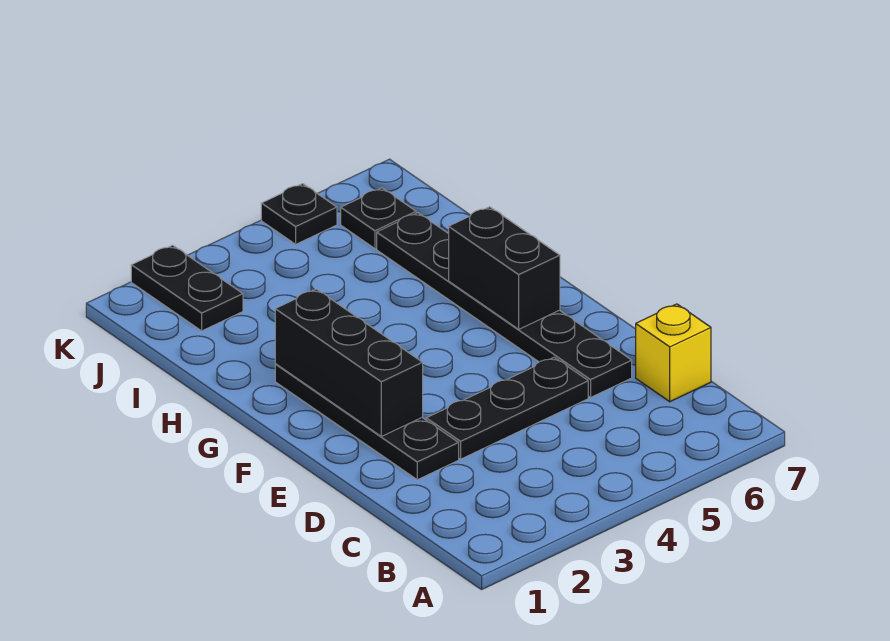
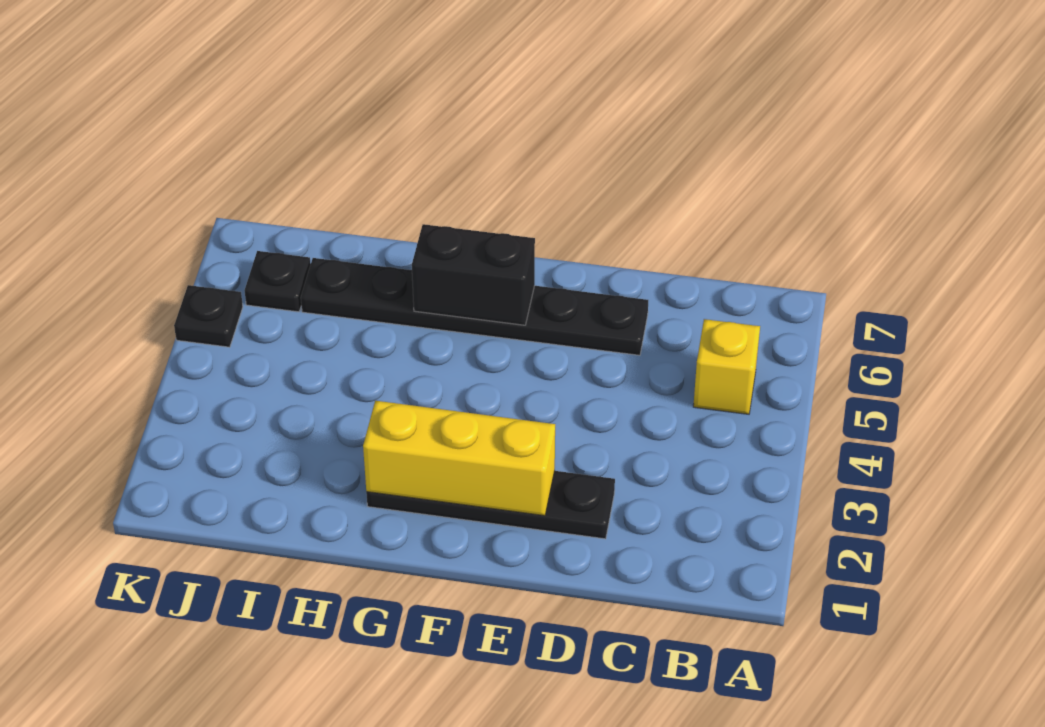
yellow brick C7 level 1 -> yellow brick B5 level 1
black plate D3:D5 level 1 -> none
black brick E2:G2 level 2 -> yellow brick E2:G2 level 2
black plate J2:K2 level 1 -> none

